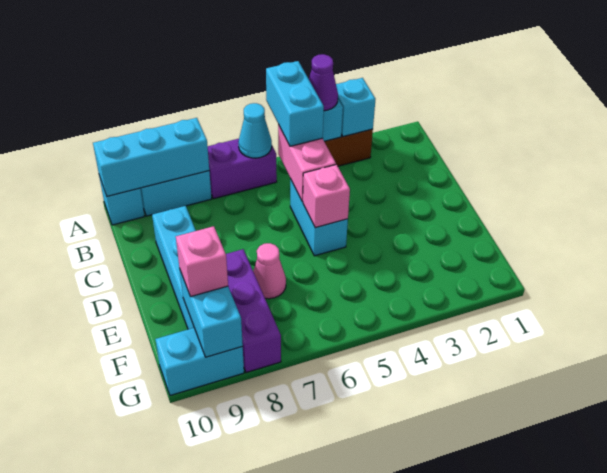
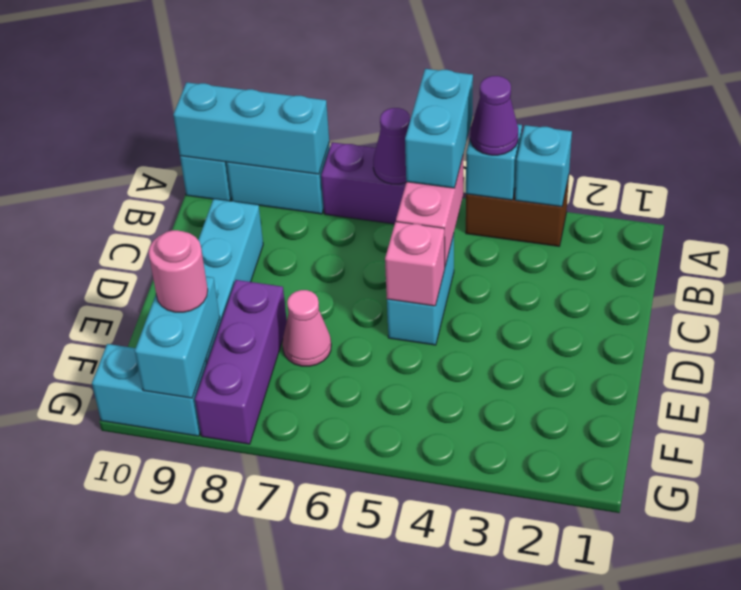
cyan cone A6 level 2 -> purple cone A6 level 2
pink brick F9 level 3 -> pink round brick F9 level 3

